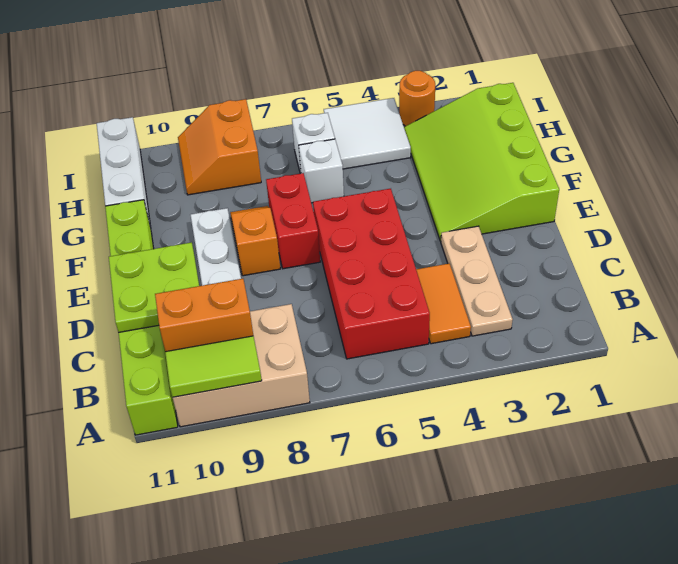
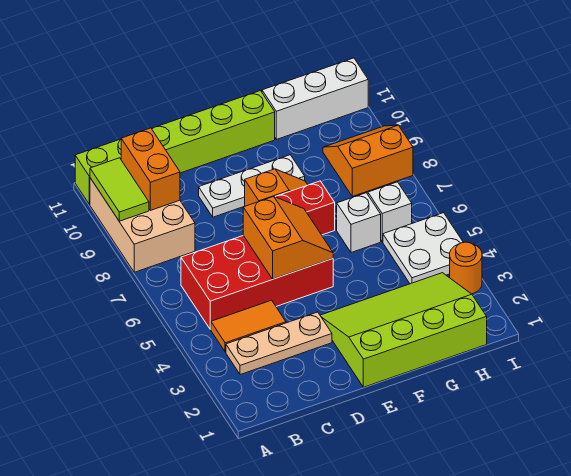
lime plate C10:D11 level 2 -> none
none -> orange slope D5:E6 level 2 top D
white tile H4:I5 level 1 -> white plate H4:I5 level 1

